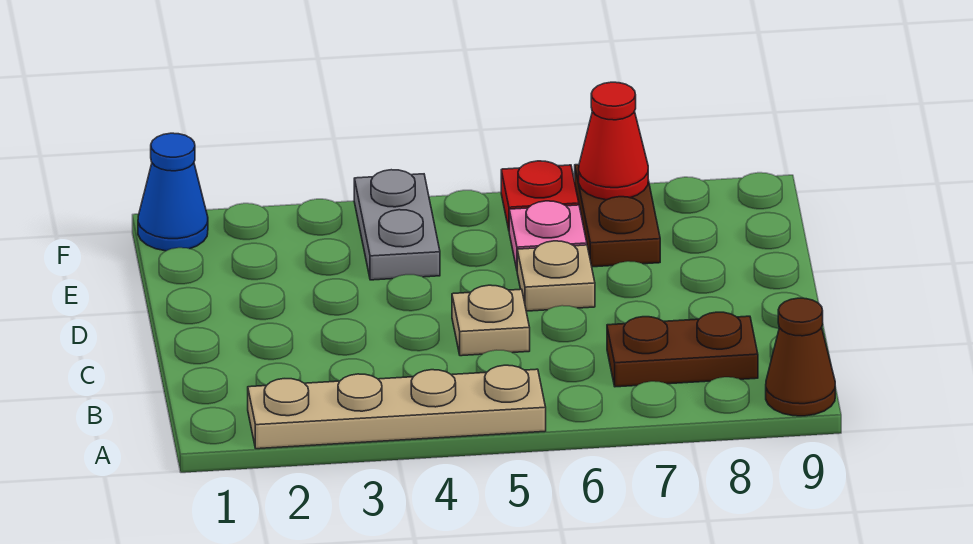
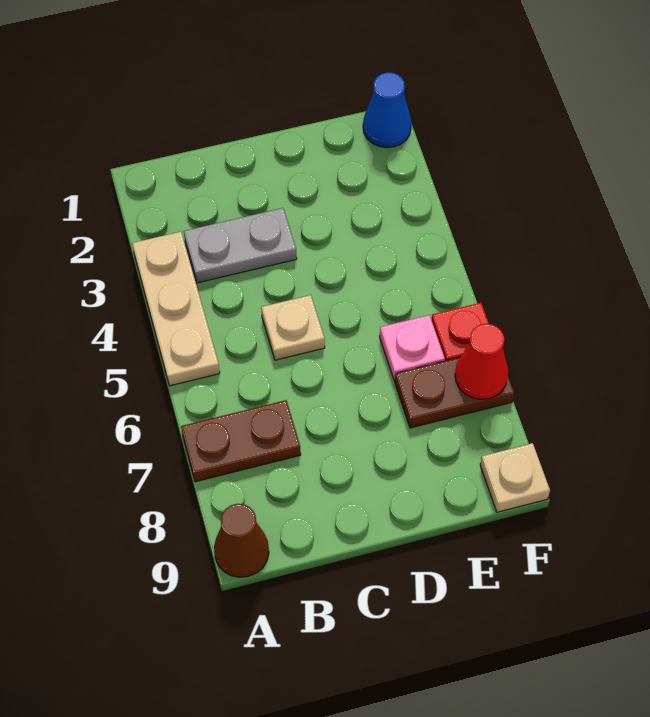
tan plate A2:A5 level 1 -> tan plate A3:A5 level 1
brown plate B7:B8 level 1 -> brown plate A7:B7 level 1
tan plate D6 level 1 -> tan plate F9 level 1
grey plate E4:F4 level 1 -> grey plate B3:C3 level 1

